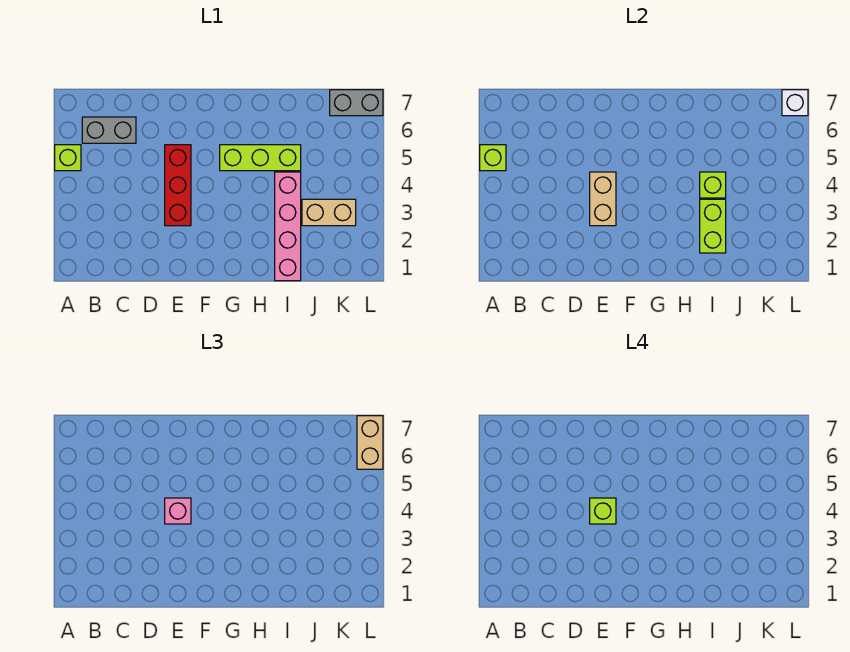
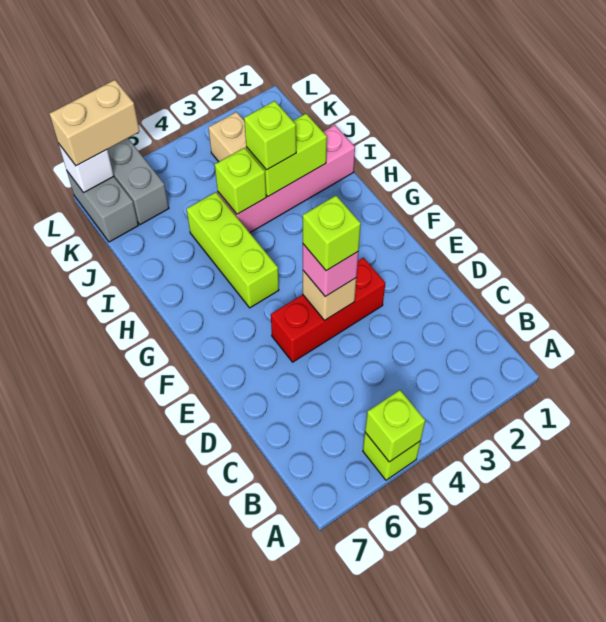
grey brick B6:C6 level 1 -> grey brick K6:L6 level 1
tan brick E3:E4 level 2 -> tan brick E4 level 2
none -> lime brick I3 level 3

